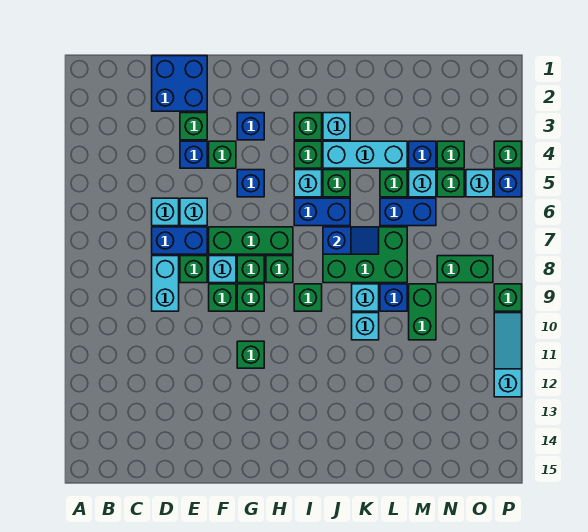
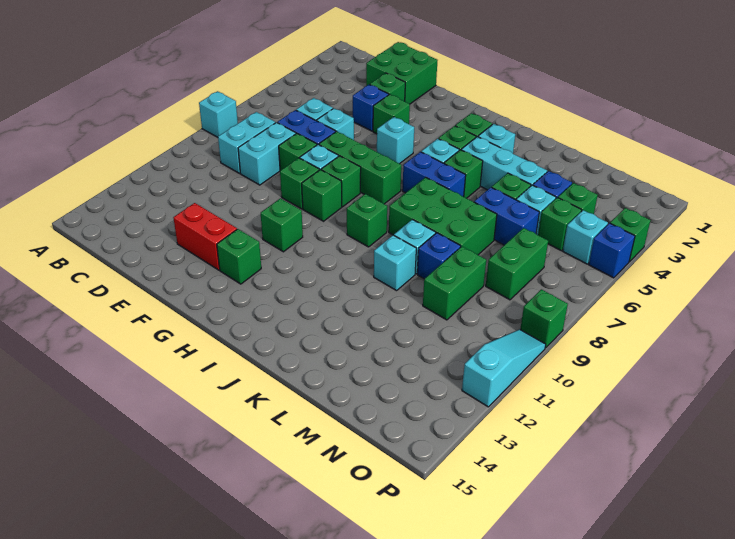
none -> cyan brick A8 level 1
none -> cyan brick C8:C9 level 1
blue brick D1:E2 level 1 -> green brick D1:E2 level 1
none -> red brick E13:F13 level 1
blue brick G3 level 1 -> none
blue brick G5 level 1 -> cyan brick G5 level 1
green brick H8 level 1 -> green brick G13 level 1
blue slope J7:K7 level 2 top J -> none
green brick N8:O8 level 1 -> green brick N7:N8 level 1

